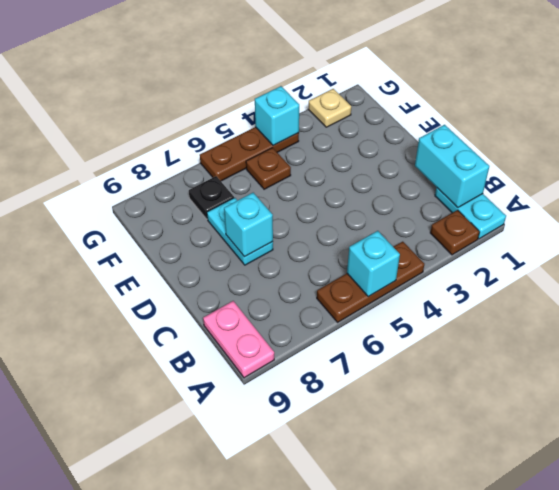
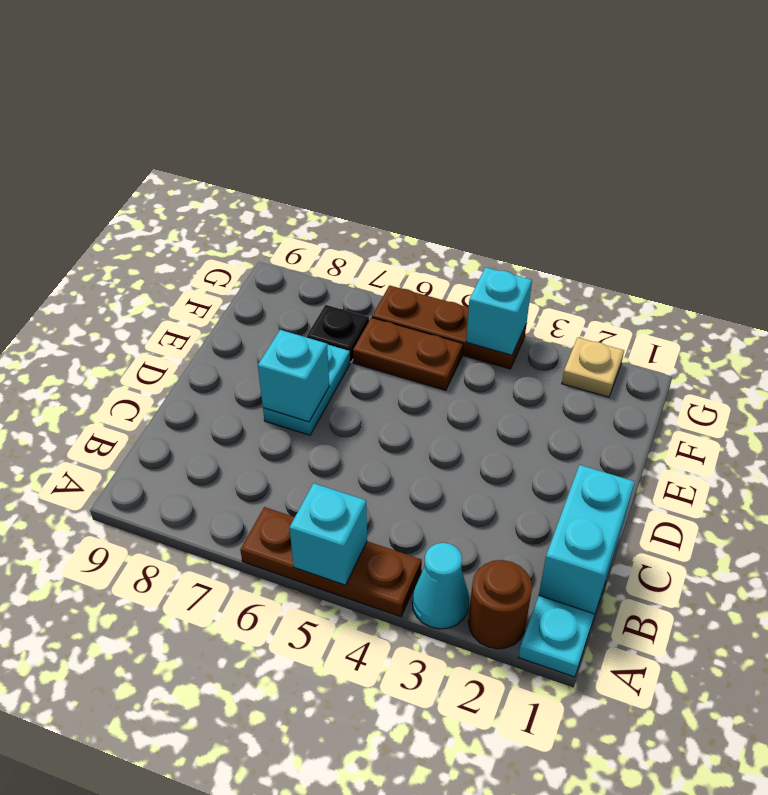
brown plate A2 level 1 -> brown round brick A2 level 1
none -> cyan cone A3 level 1
pink plate A9:B9 level 1 -> none
brown plate F5 level 1 -> brown plate F5:F6 level 1

